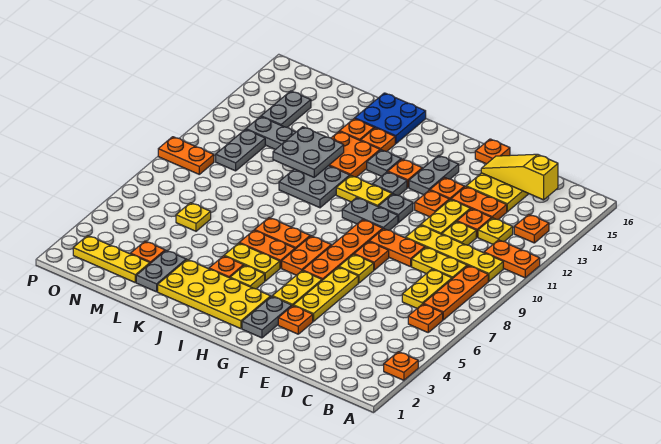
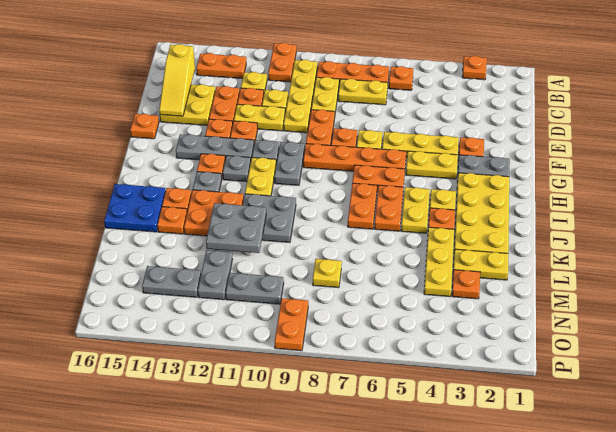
orange plate B13 level 1 -> orange plate B13:B14 level 1
grey plate G13:G14 level 1 -> grey plate G12:G14 level 1
grey plate L2:L3 level 1 -> yellow plate L2:L3 level 1
yellow plate M2:O2 level 1 -> yellow plate K4:M4 level 1
yellow plate M6 level 1 -> yellow plate M8 level 1

